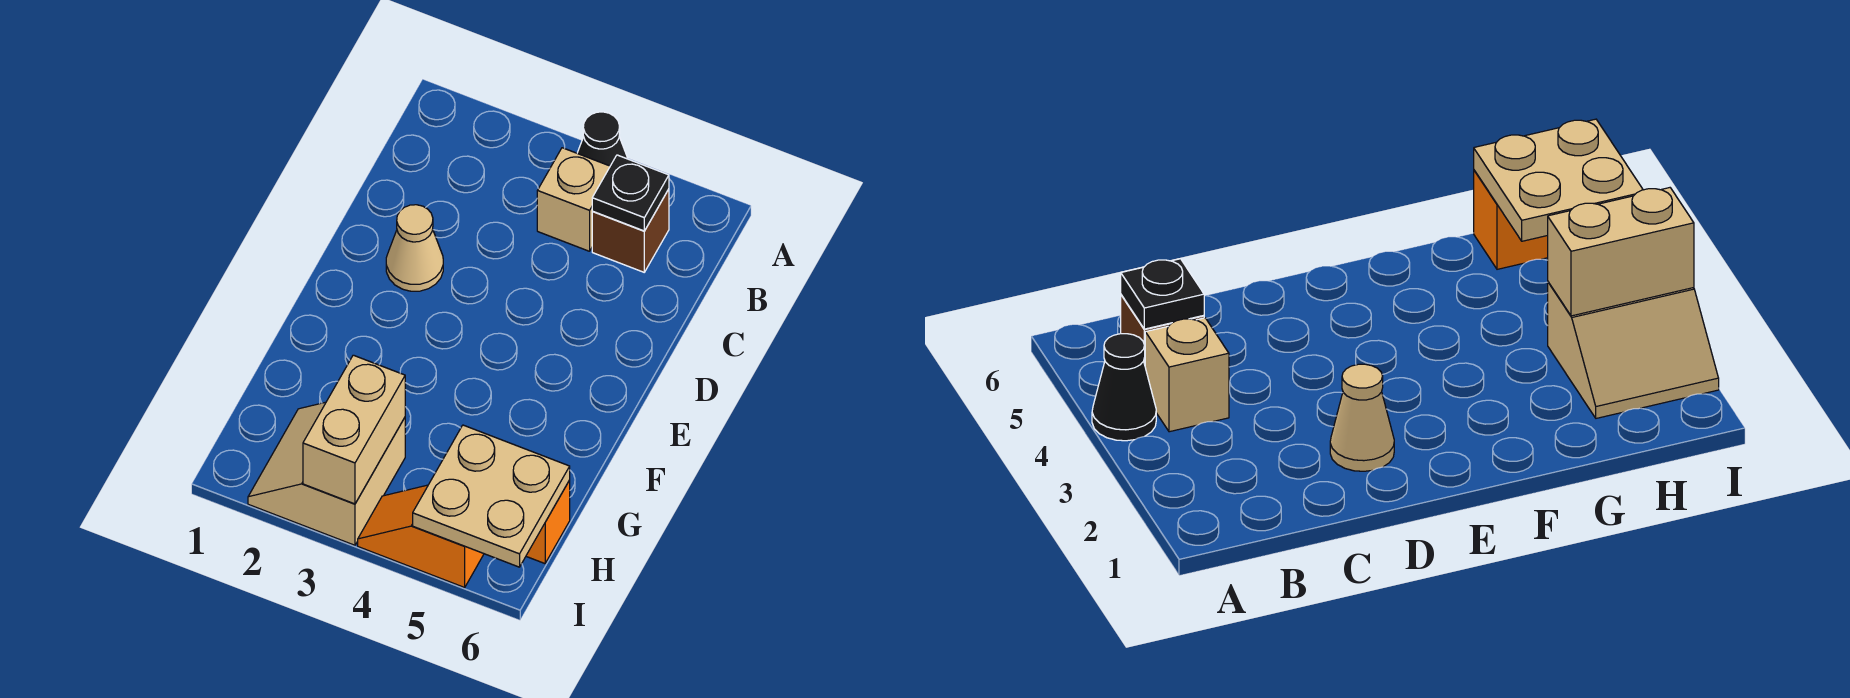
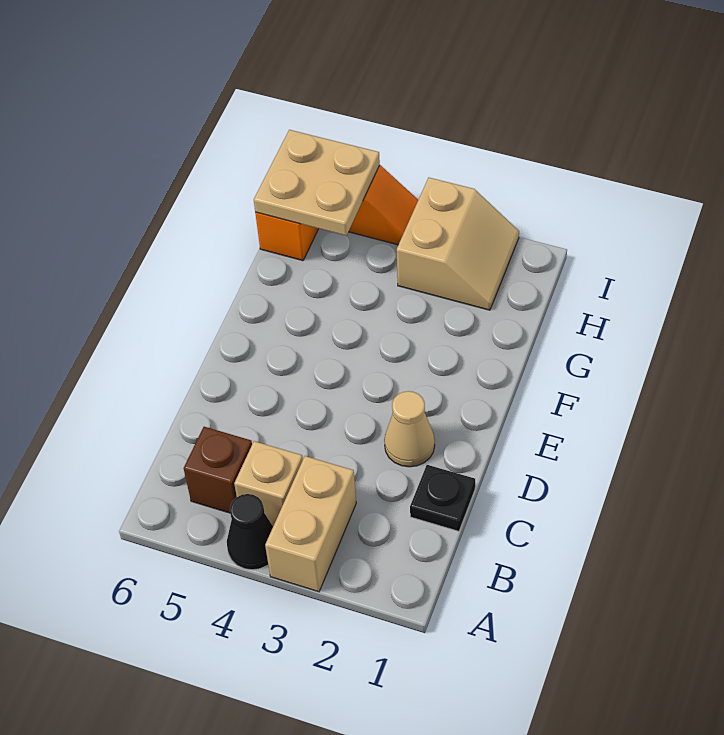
black plate B5 level 2 -> black plate C1 level 1
tan brick H3:I3 level 2 -> tan brick A3:B3 level 1

